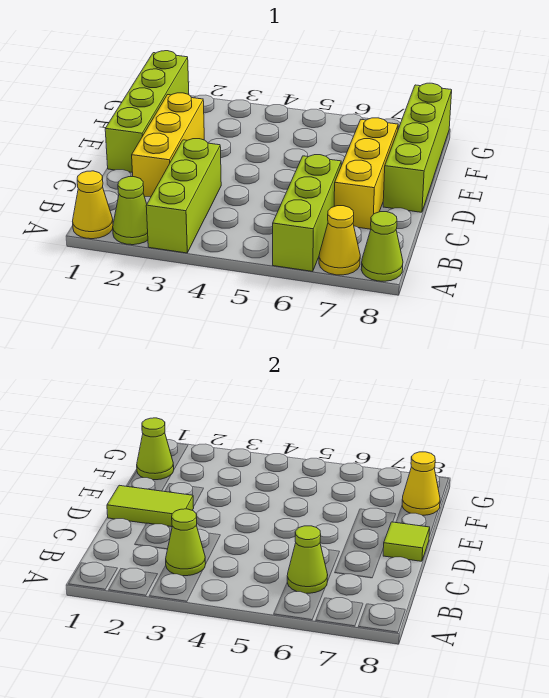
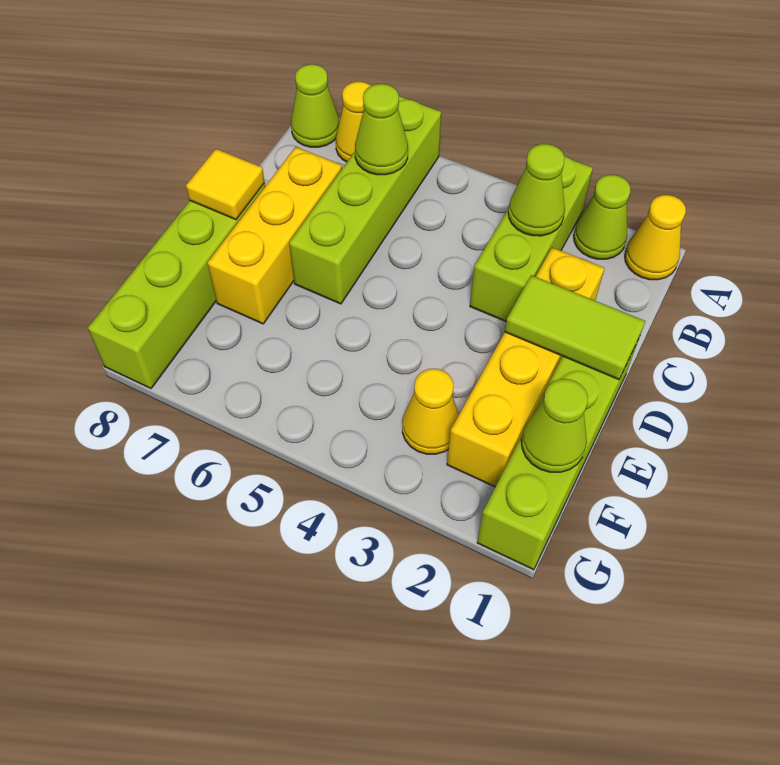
lime brick A6:C6 level 1 -> lime brick A6:D6 level 1
yellow brick C2:E2 level 1 -> yellow brick C2:F2 level 1
lime tile D8 level 2 -> yellow tile D8 level 2
yellow cone F8 level 2 -> yellow cone F3 level 1

